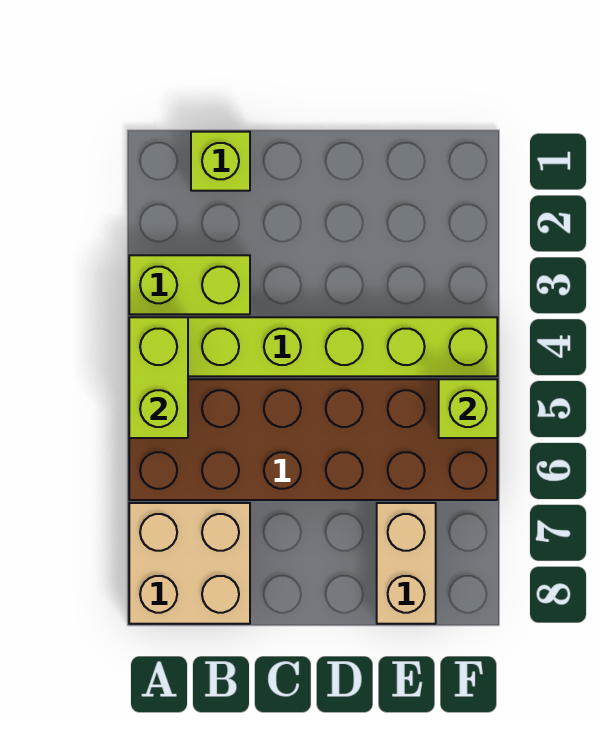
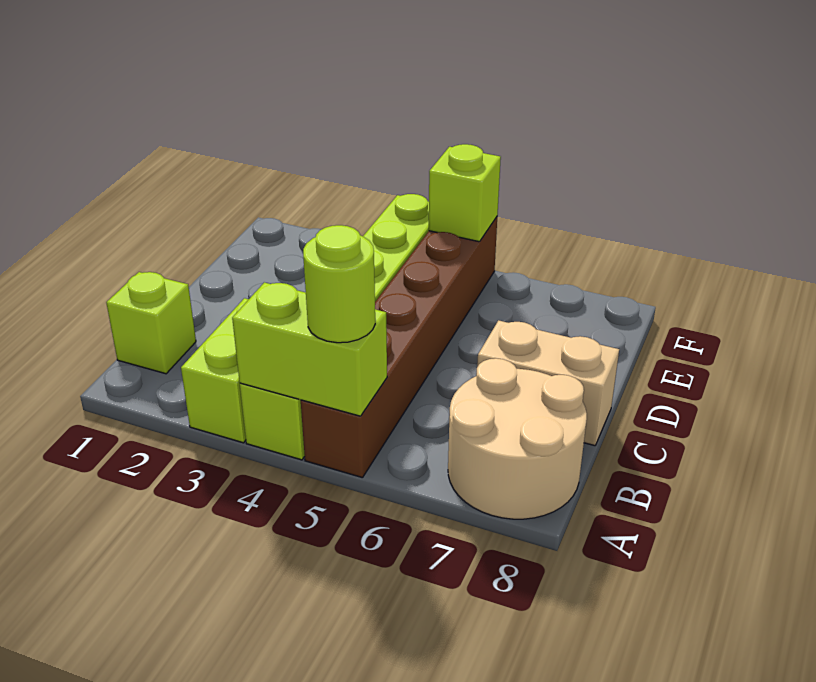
brown brick A5:F6 level 1 -> brown brick A5:F5 level 1
none -> lime round brick A5 level 3
tan brick A7:B8 level 1 -> tan round brick A7:B8 level 1
tan brick E7:E8 level 1 -> tan brick C7:C8 level 1

